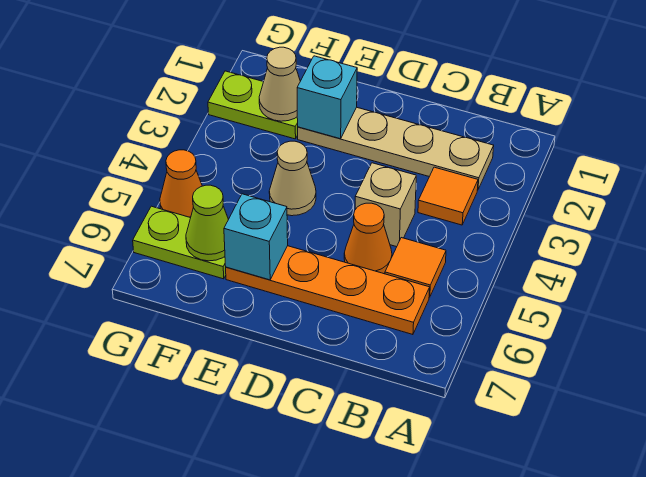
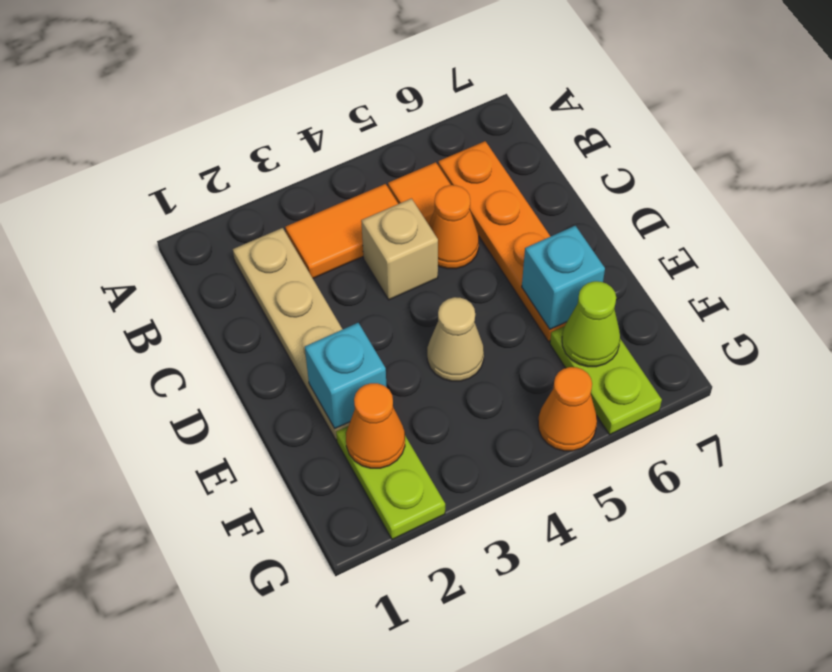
orange tile B3 level 1 -> orange tile B3:B4 level 1
tan cone F2 level 2 -> orange cone F2 level 2

